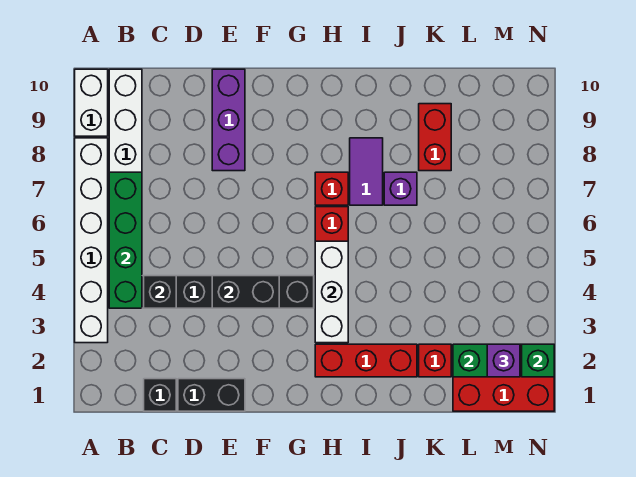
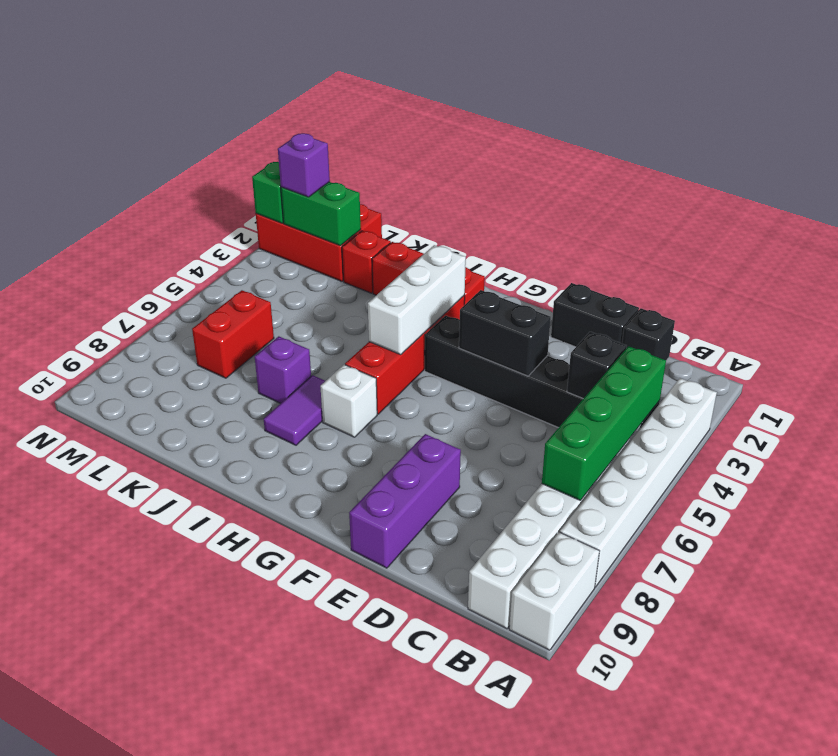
red brick H7 level 1 -> white brick H7 level 1
red brick K8:K9 level 1 -> red brick L6:L7 level 1

